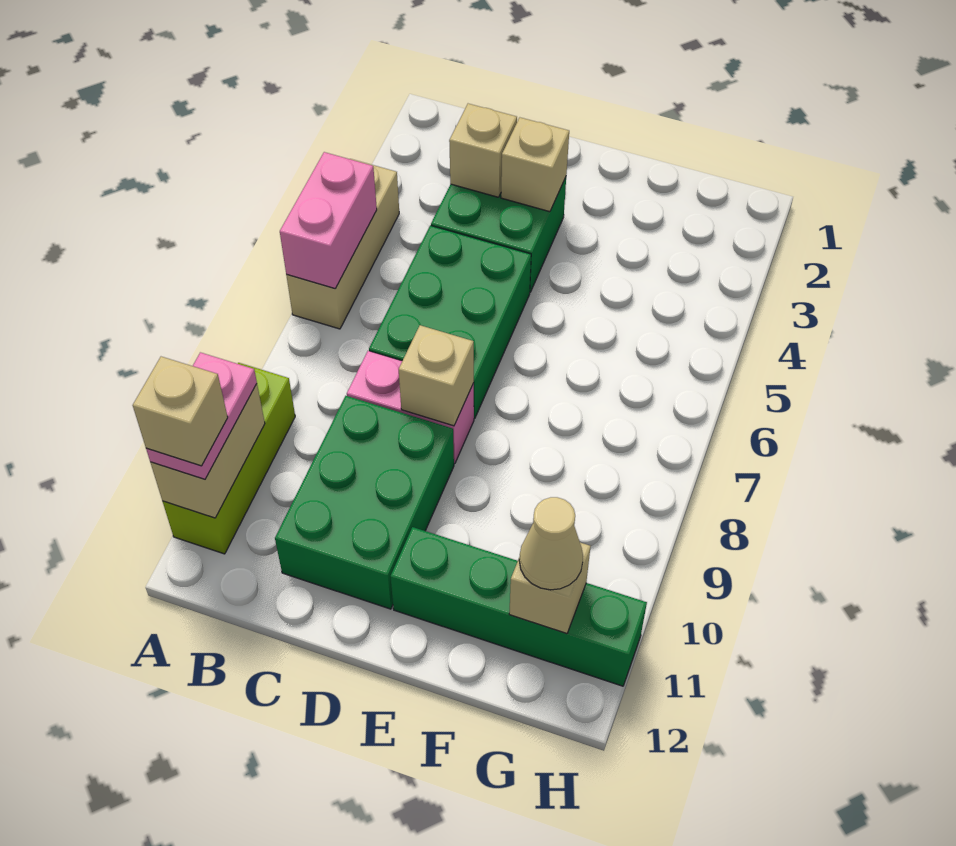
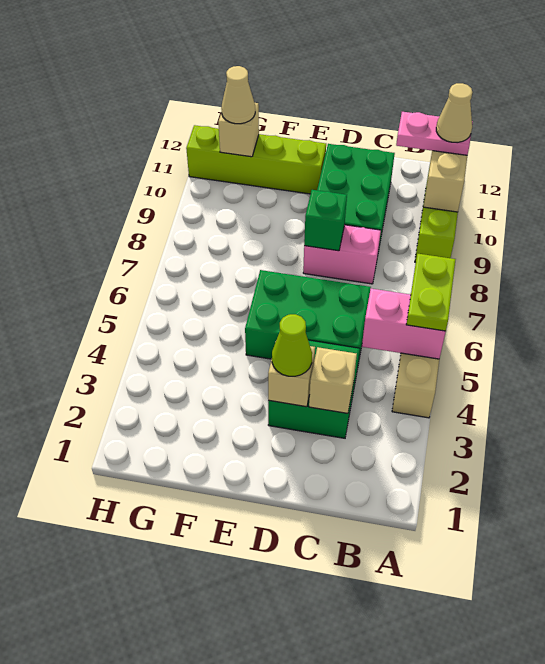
pink brick A5:A6 level 2 -> pink brick A5:B5 level 2
none -> lime plate A5:A6 level 3
pink plate A10:A11 level 3 -> pink plate A11:B11 level 3
tan brick A11 level 4 -> tan cone A11 level 4
green brick C5:D7 level 1 -> green brick C5:E6 level 1
none -> lime cone D3 level 3
tan brick D8 level 2 -> green brick D8 level 2
green brick E11:H11 level 1 -> lime brick E11:H11 level 1

